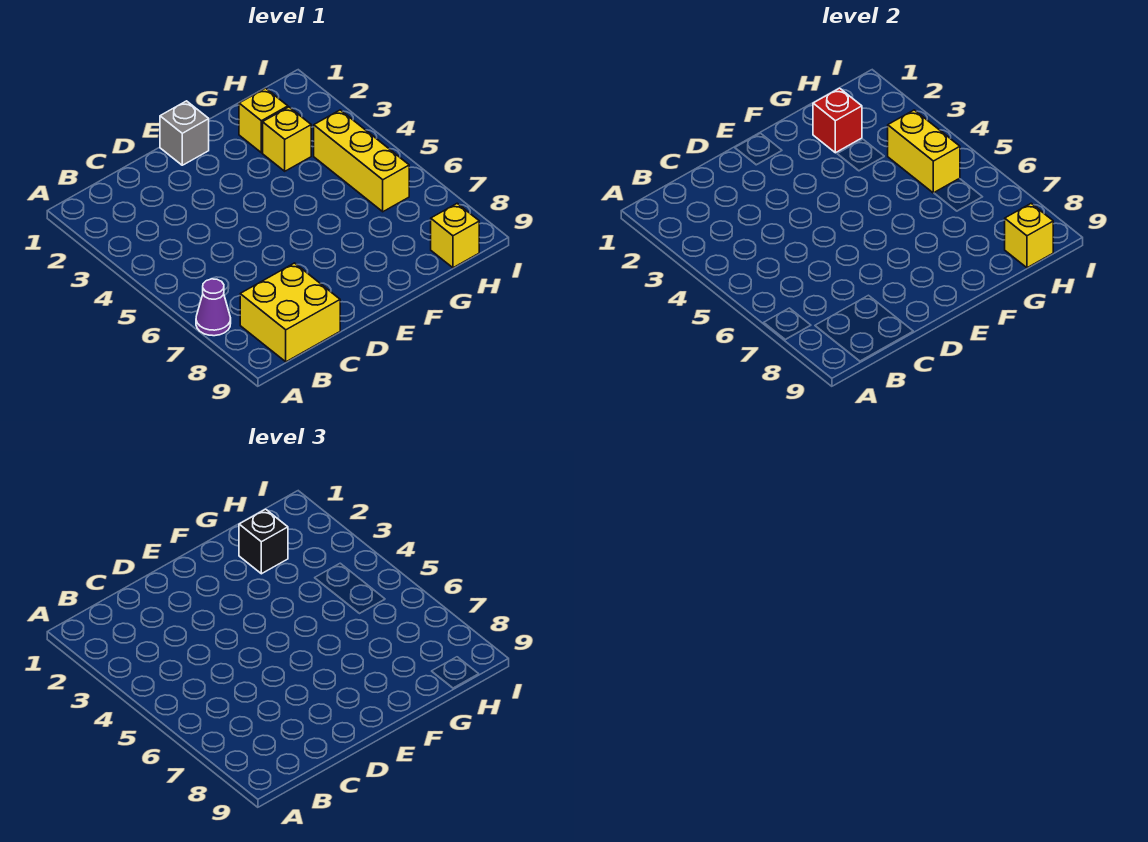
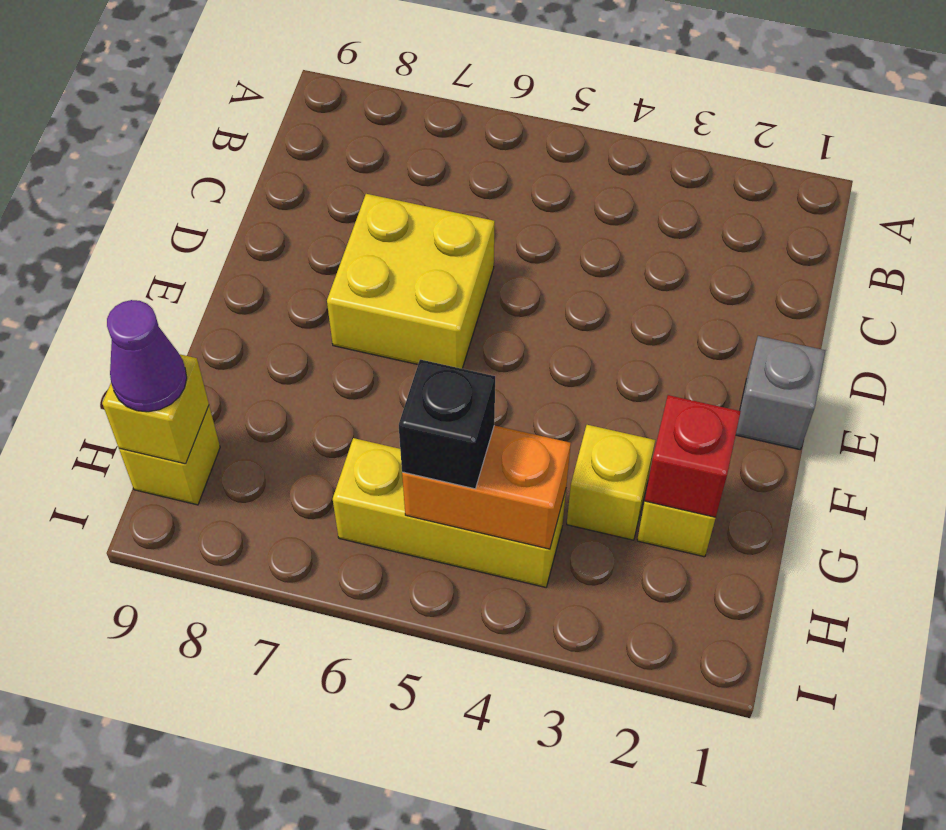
purple cone A7 level 1 -> purple cone H9 level 3
yellow brick B8:C9 level 1 -> yellow brick D6:E7 level 1
black brick G2 level 3 -> black brick H5 level 3
yellow brick H4:H5 level 2 -> orange brick H4:H5 level 2

